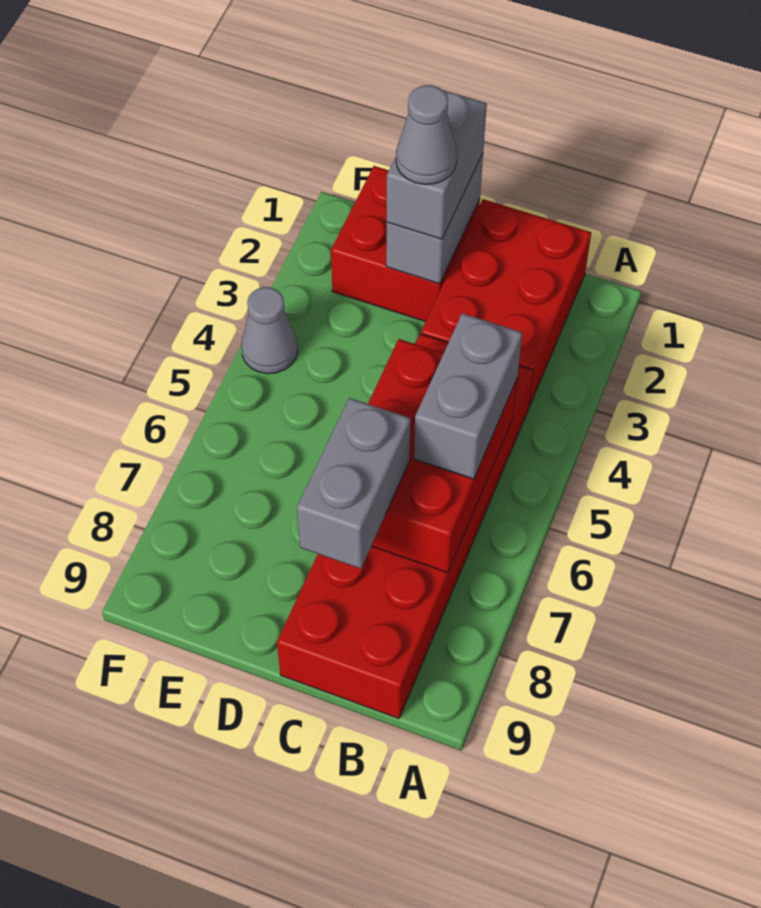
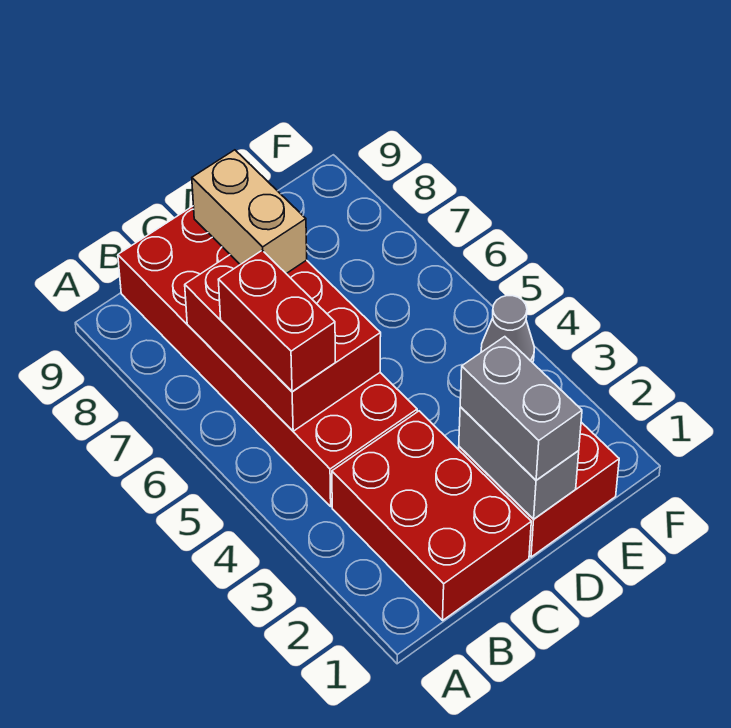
grey brick B5:B6 level 3 -> red brick B5:B6 level 3
grey brick C7:C8 level 3 -> tan brick C7:C8 level 3
grey cone D2 level 4 -> none

